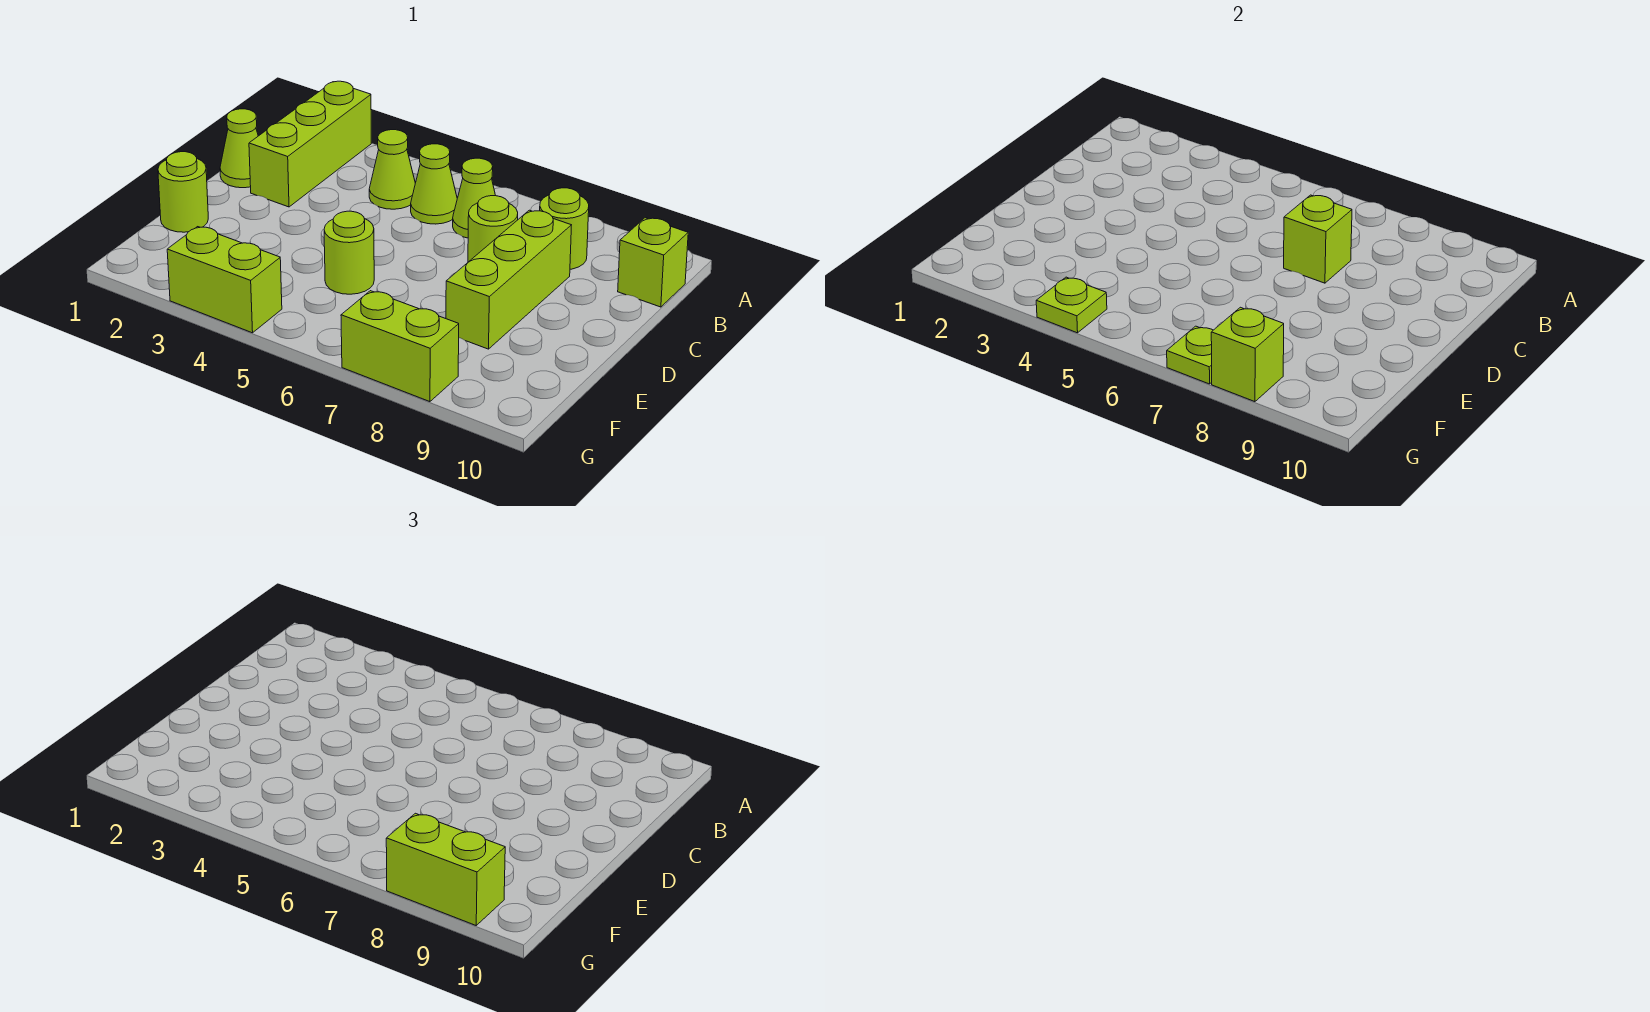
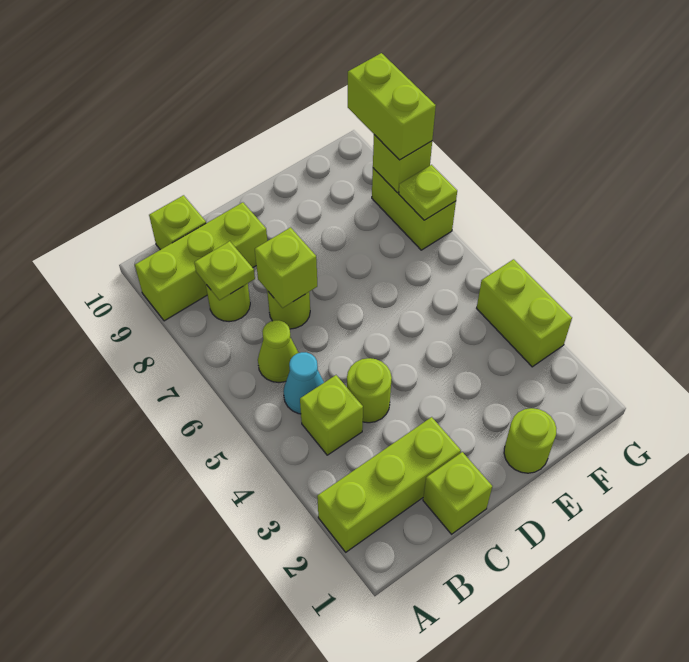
lime cone B4 level 1 -> lime brick B4 level 1
lime cone B5 level 1 -> cyan cone B5 level 1
lime cone C1 level 1 -> lime brick C1 level 1
lime brick C8:E8 level 1 -> lime brick A9:C9 level 1
lime round brick E5 level 1 -> lime round brick C4 level 1
lime plate G4 level 2 -> lime plate B8 level 2

